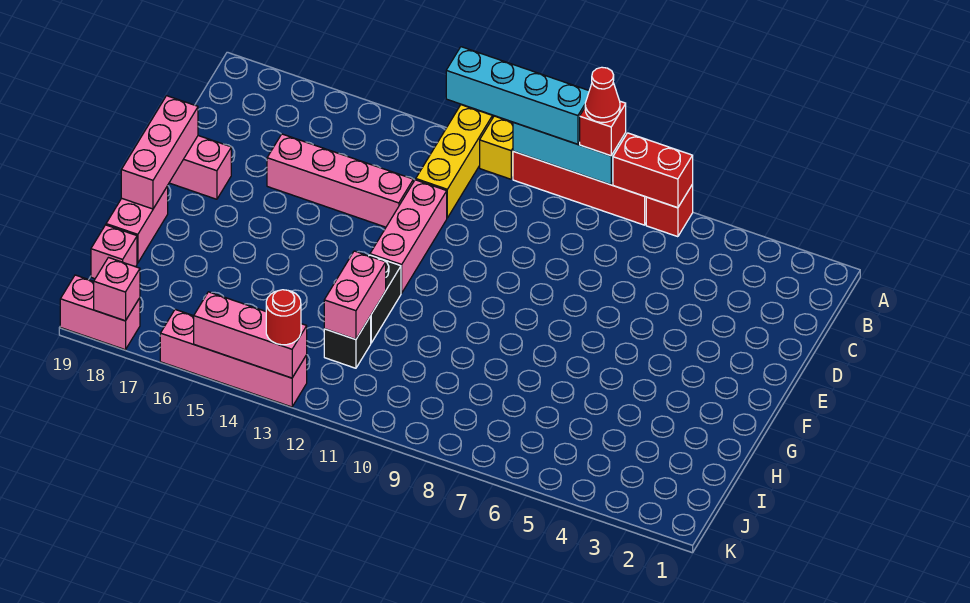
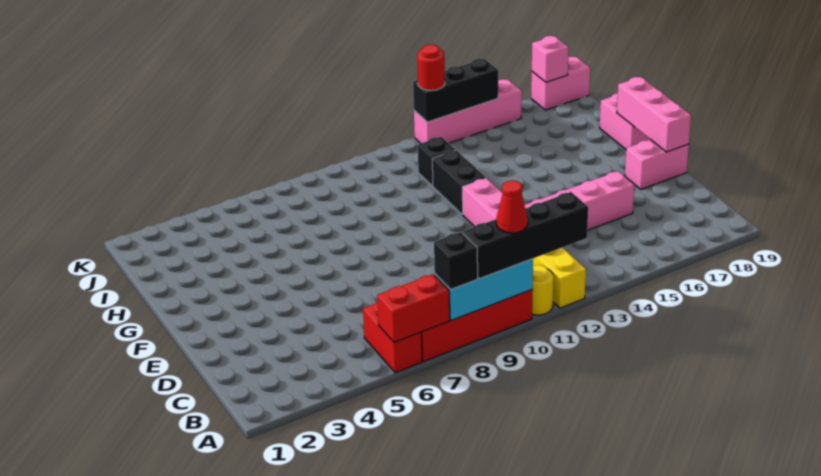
red brick A6 level 1 -> red brick A6:B6 level 1
red brick A8 level 3 -> black brick A8 level 3
red cone A8 level 4 -> red cone A10 level 4
cyan brick A9:A12 level 3 -> black brick A9:A12 level 3
yellow brick A11 level 1 -> yellow round brick A11 level 1
pink brick H12:I12 level 2 -> none
pink brick I19 level 1 -> none
pink brick K13:K15 level 2 -> black brick K13:K15 level 2

